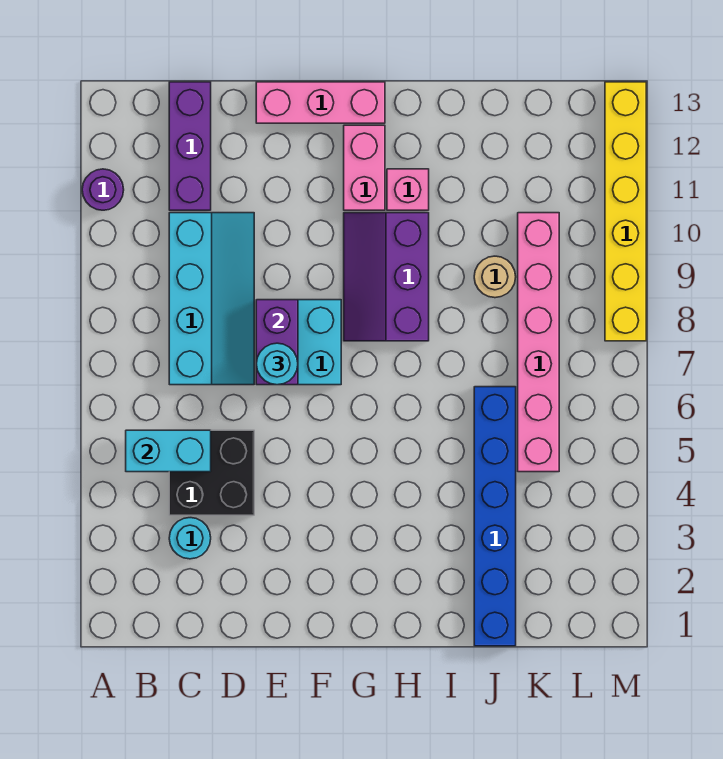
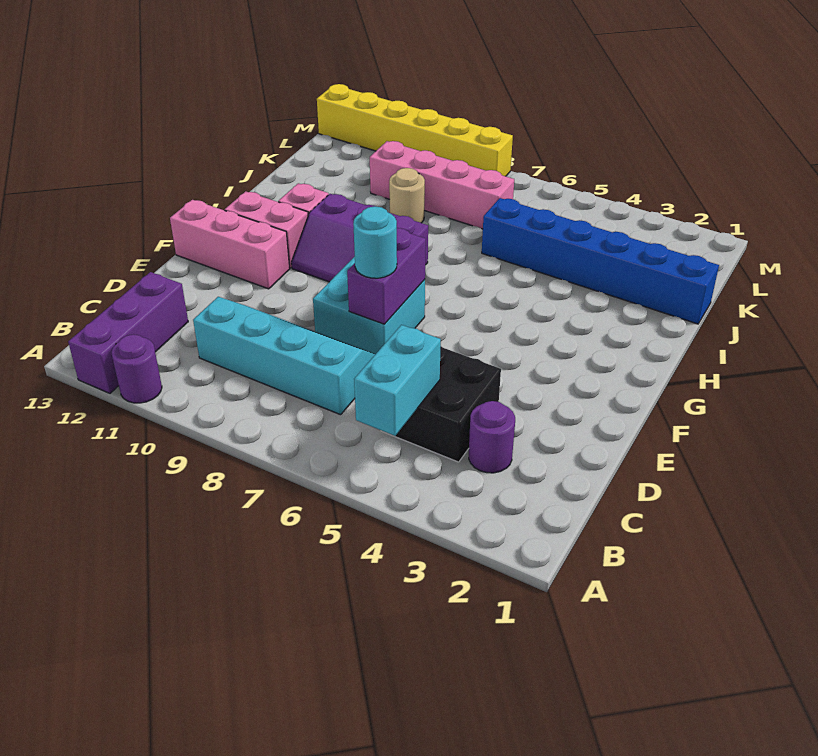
cyan round brick C3 level 1 -> purple round brick C3 level 1
purple brick C11:C13 level 1 -> purple brick A12:C12 level 1
purple brick E7:E8 level 2 -> purple brick E7:F7 level 2
pink brick E13:G13 level 1 -> pink brick F11:F13 level 1
pink brick K5:K10 level 1 -> pink brick K7:K10 level 1

